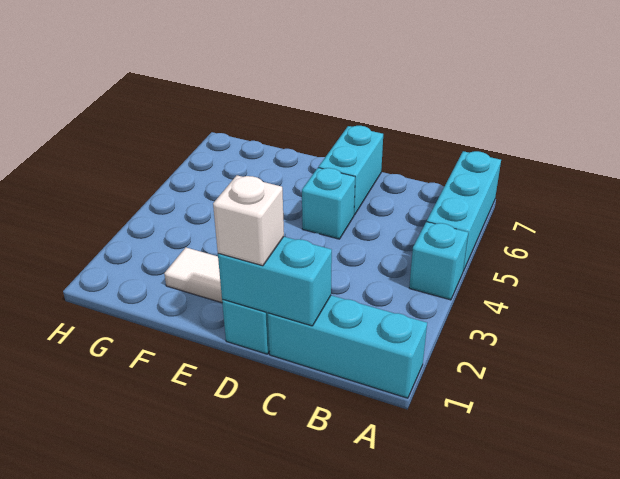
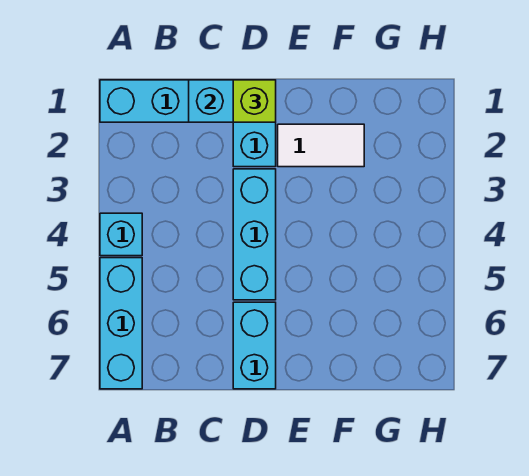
white brick D1 level 3 -> lime brick D1 level 3
cyan brick D5 level 1 -> cyan brick D3:D5 level 1

